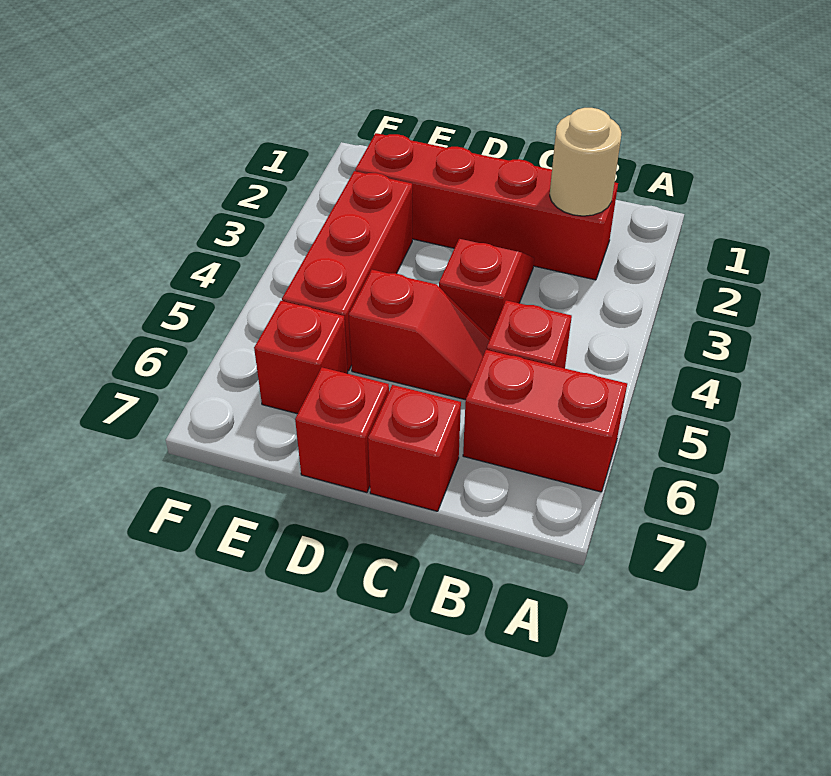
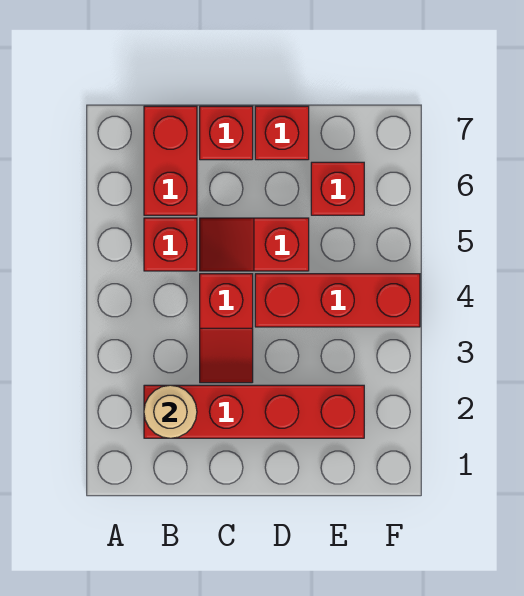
red brick A6:B6 level 1 -> red brick B6:B7 level 1
red brick E3:E5 level 1 -> red brick D4:F4 level 1

